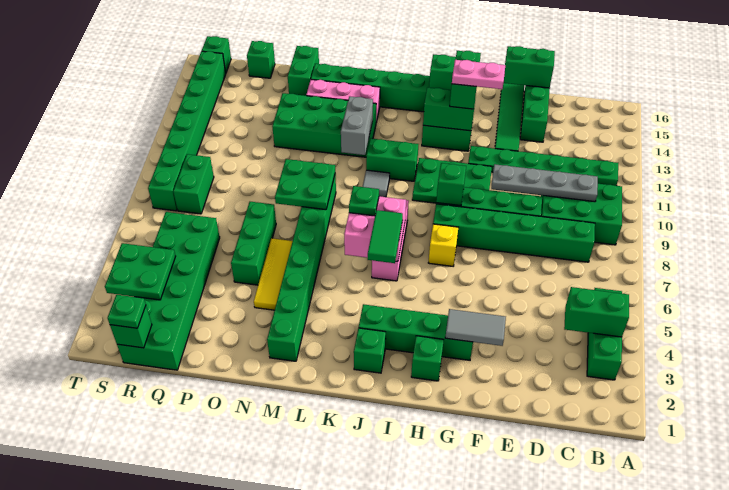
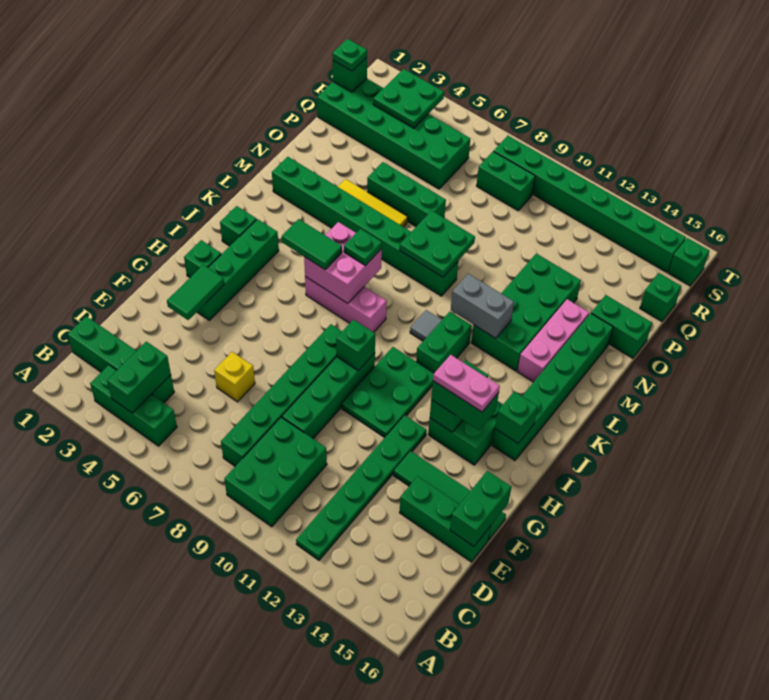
none -> green brick C1:C4 level 1
grey plate C10:F10 level 2 -> none
grey tile F3:G3 level 2 -> green tile F3:G3 level 2
pink plate G13:H13 level 4 -> pink plate H13:H14 level 4
yellow brick H7 level 1 -> yellow brick E6 level 1

